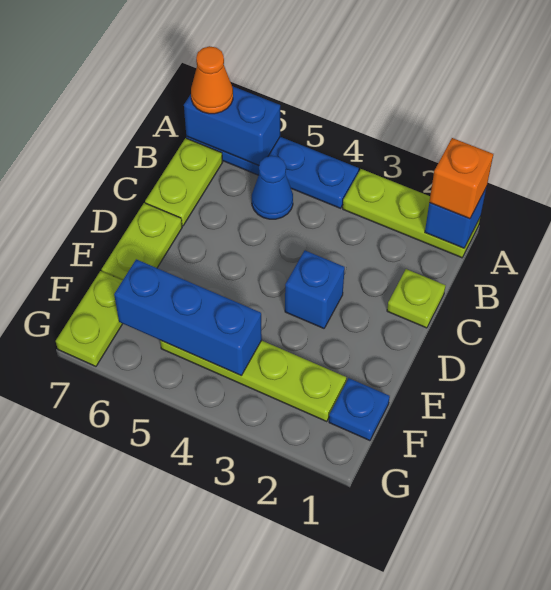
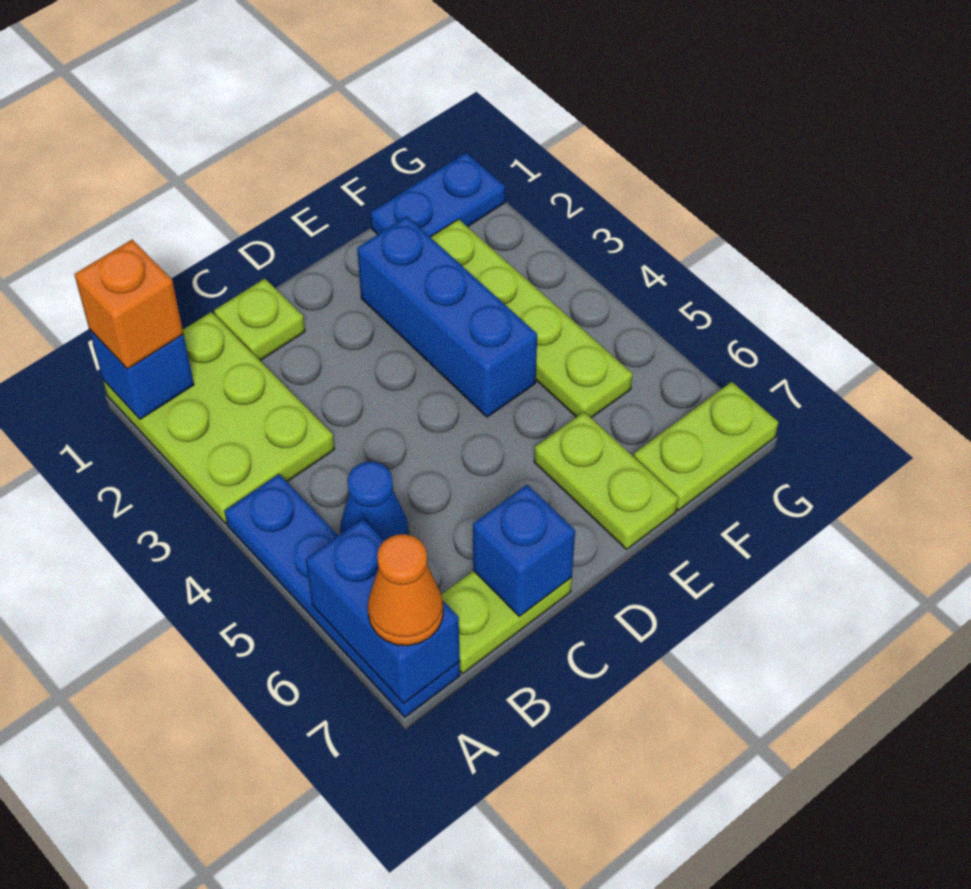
lime plate A1:A3 level 1 -> lime plate A1:B3 level 1
blue brick D3 level 1 -> blue brick C7 level 2
lime plate D7:E7 level 1 -> lime plate E6:E7 level 1
blue plate F1 level 1 -> blue plate F1:G1 level 1
blue brick F4:F6 level 2 -> blue brick E2:E4 level 1

